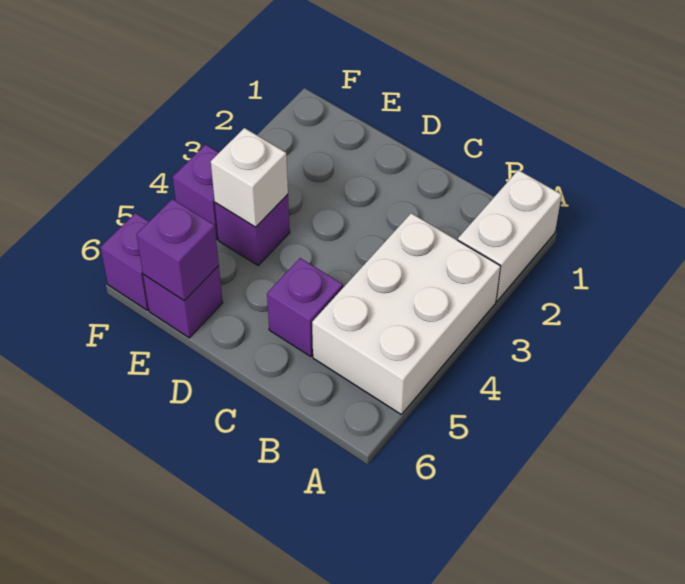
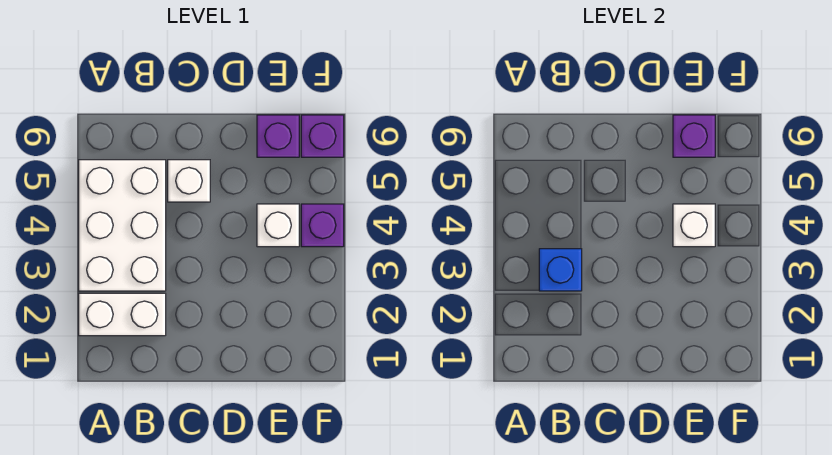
white brick A1:A2 level 1 -> white brick A2:B2 level 1
none -> blue brick B3 level 2
purple brick C5 level 1 -> white brick C5 level 1
purple brick E4 level 1 -> white brick E4 level 1

